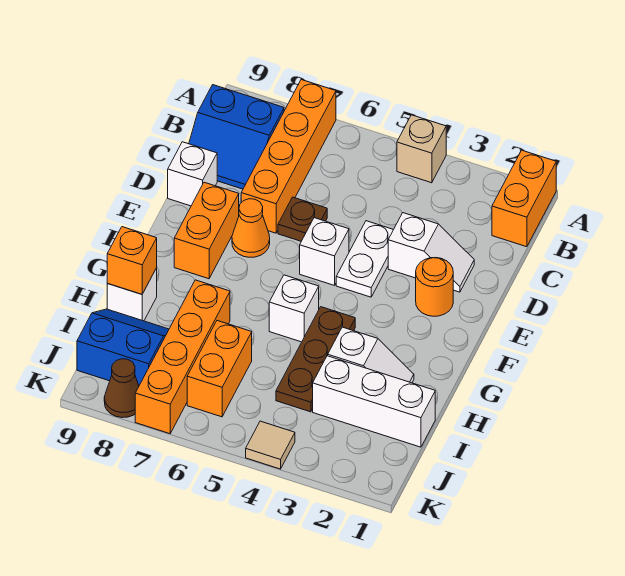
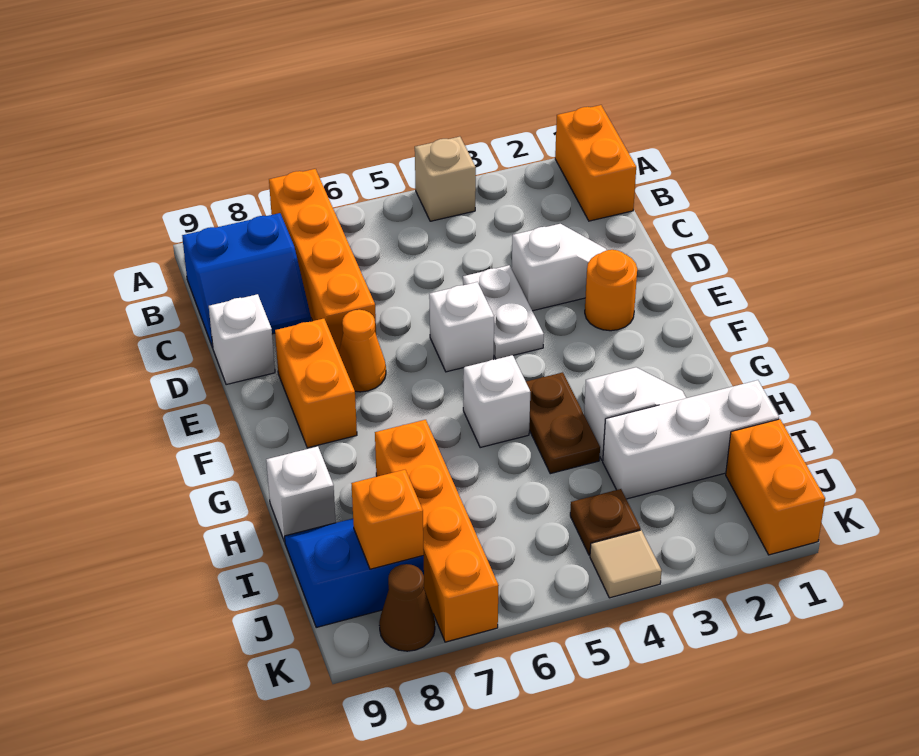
brown plate D6 level 1 -> brown plate J4 level 1
brown plate G4:I4 level 1 -> brown plate G4:H4 level 1
orange brick H9 level 2 -> orange brick J8 level 2
orange brick I6:J6 level 1 -> orange brick J1:K1 level 1

